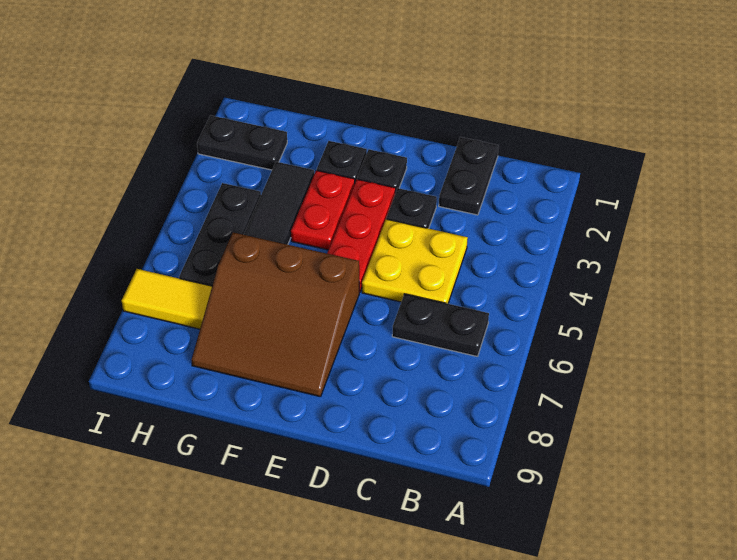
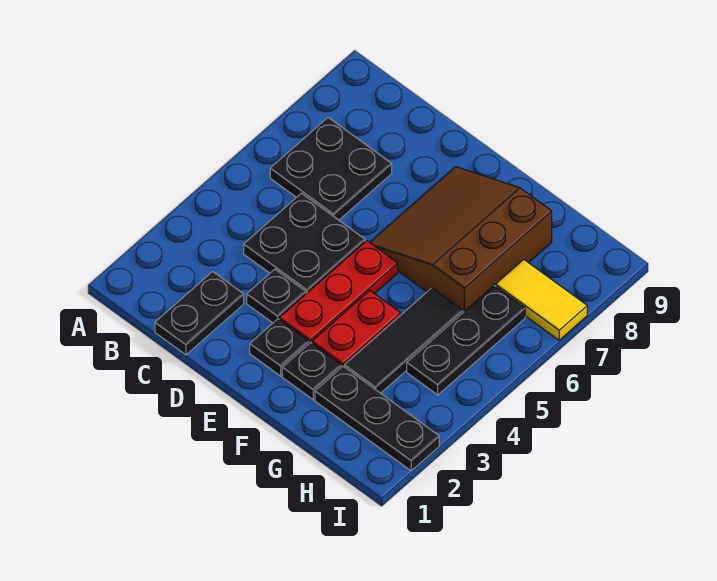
black plate B6:C6 level 1 -> black plate B6:C7 level 1
yellow plate C4:D5 level 1 -> black plate C4:D5 level 1
brown slope E6:G8 level 1 top 6 -> brown slope E6:G8 level 1 top G
black plate H2:I2 level 1 -> black plate G2:I2 level 1

